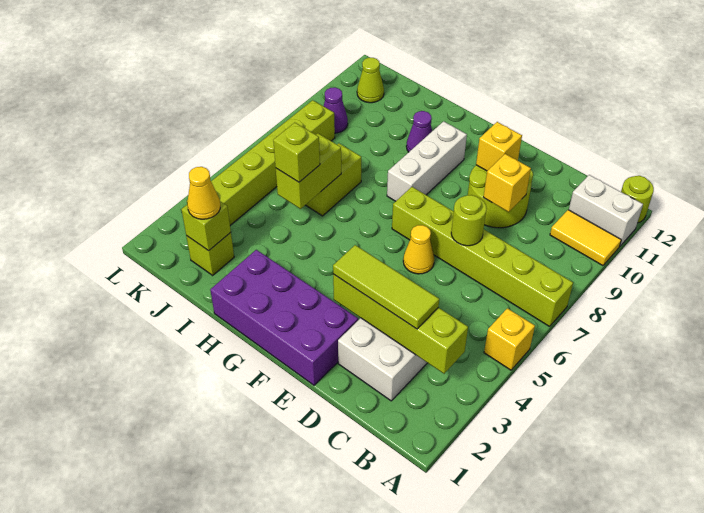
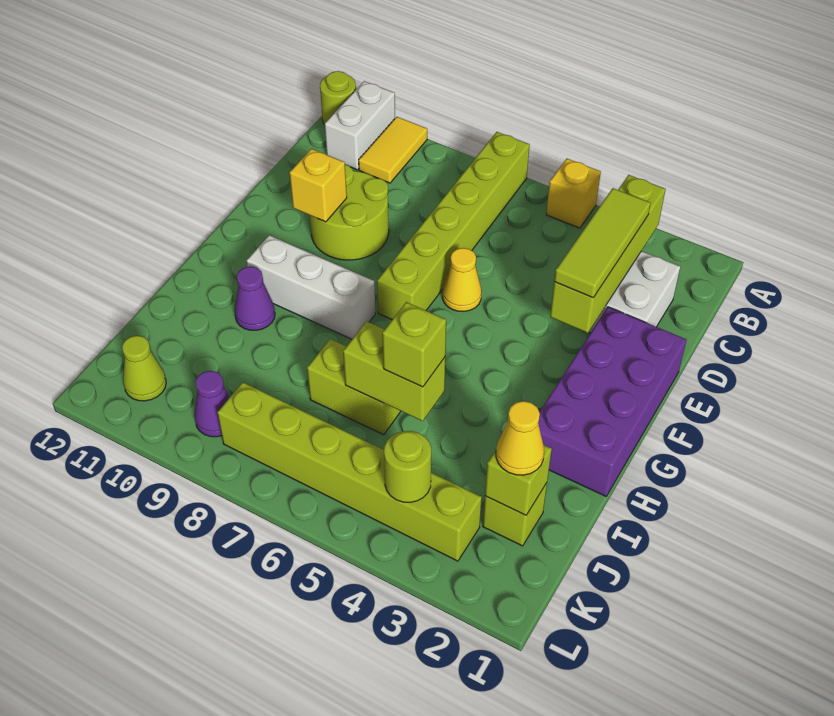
lime round brick D7 level 2 -> lime round brick K4 level 2
yellow brick D9 level 2 -> none

